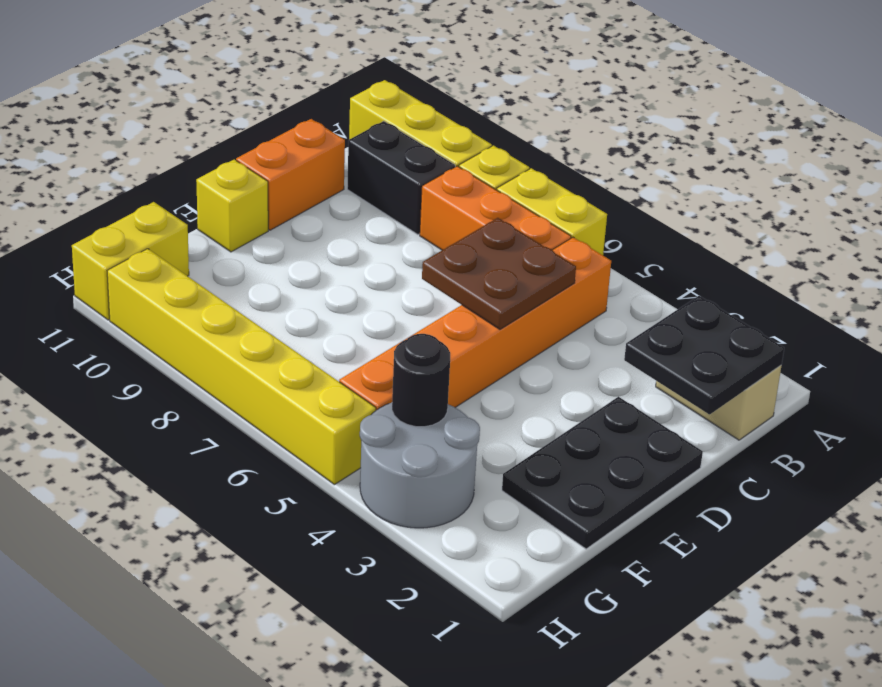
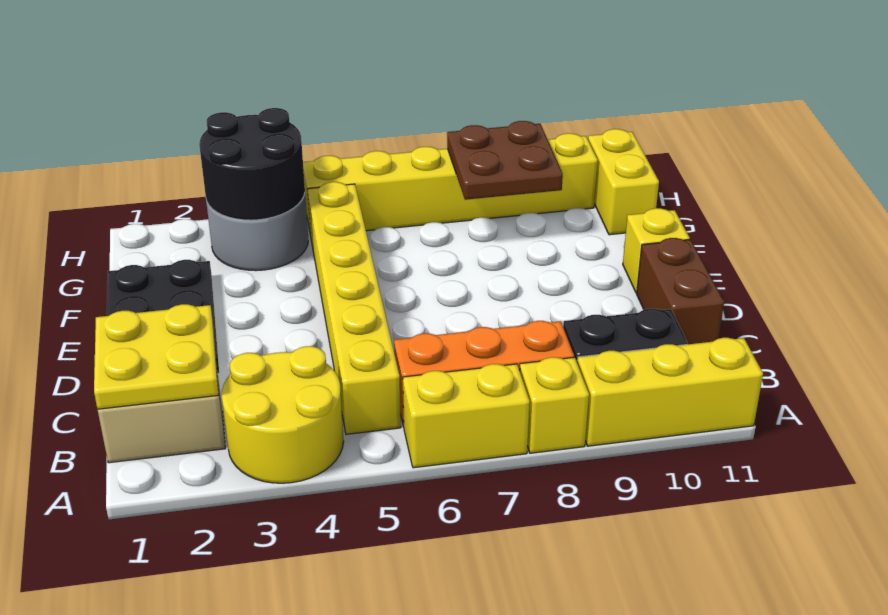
none -> yellow round brick A3:B4 level 1
black plate B1:C2 level 2 -> yellow plate B1:C2 level 2
orange brick B5:G5 level 1 -> yellow brick B5:G5 level 1
brown plate C5:D6 level 2 -> brown plate G8:H9 level 2
orange brick C11:D11 level 1 -> brown brick C11:D11 level 1
black round brick G4 level 2 -> black round brick G3:H4 level 2

